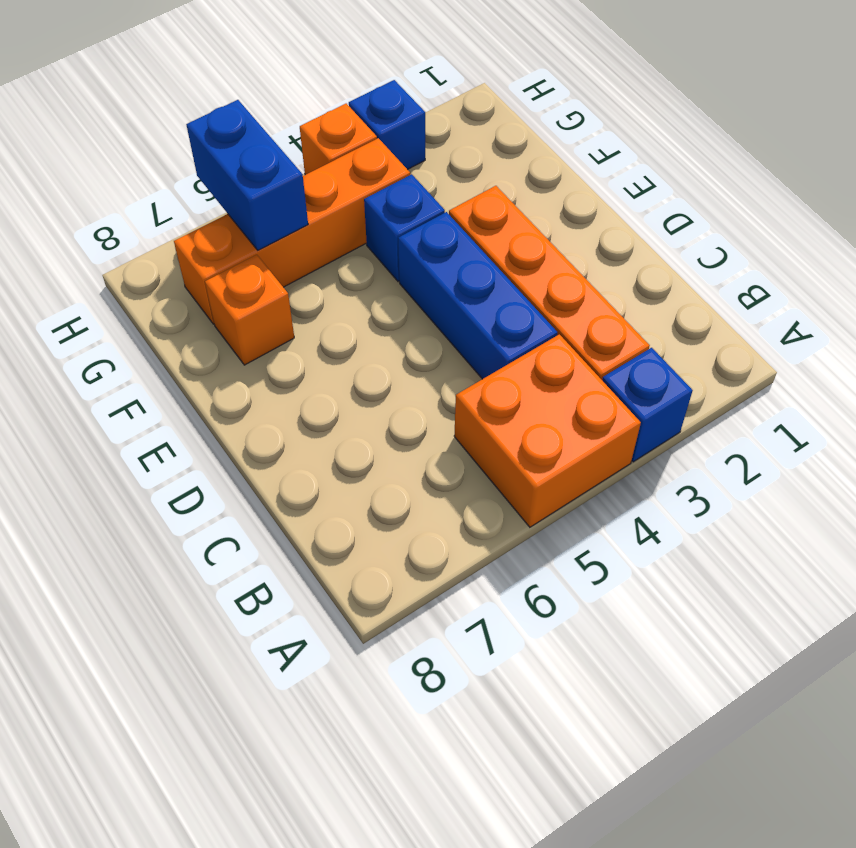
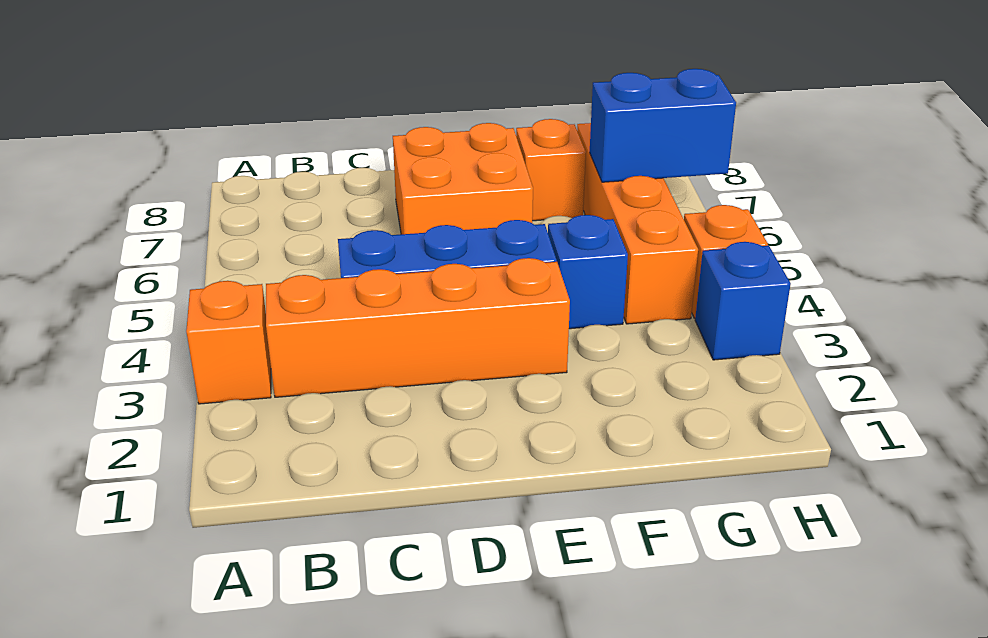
blue brick A3 level 1 -> orange brick A3 level 1
orange brick A4:B5 level 1 -> orange brick D6:E7 level 1

